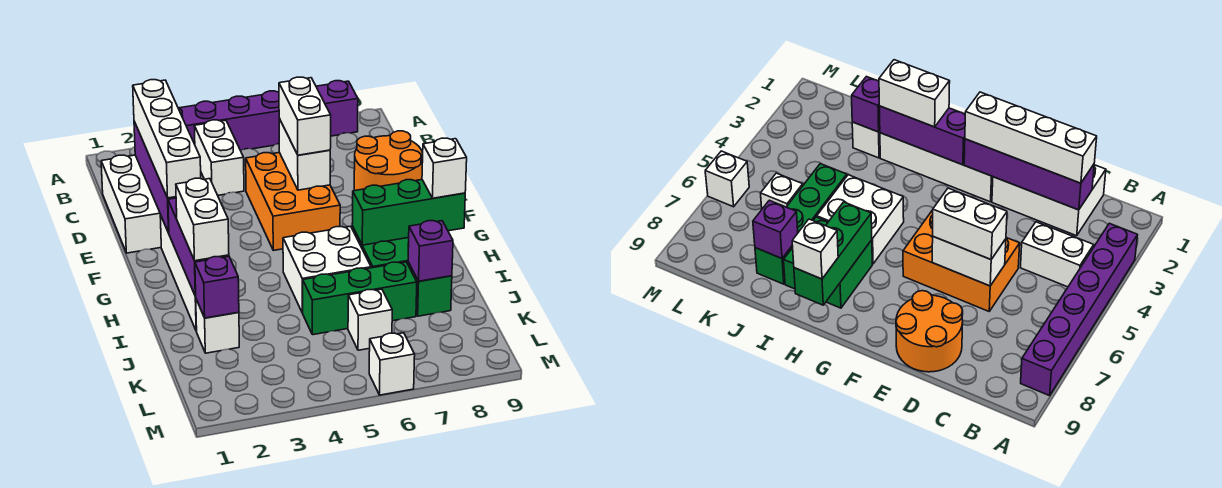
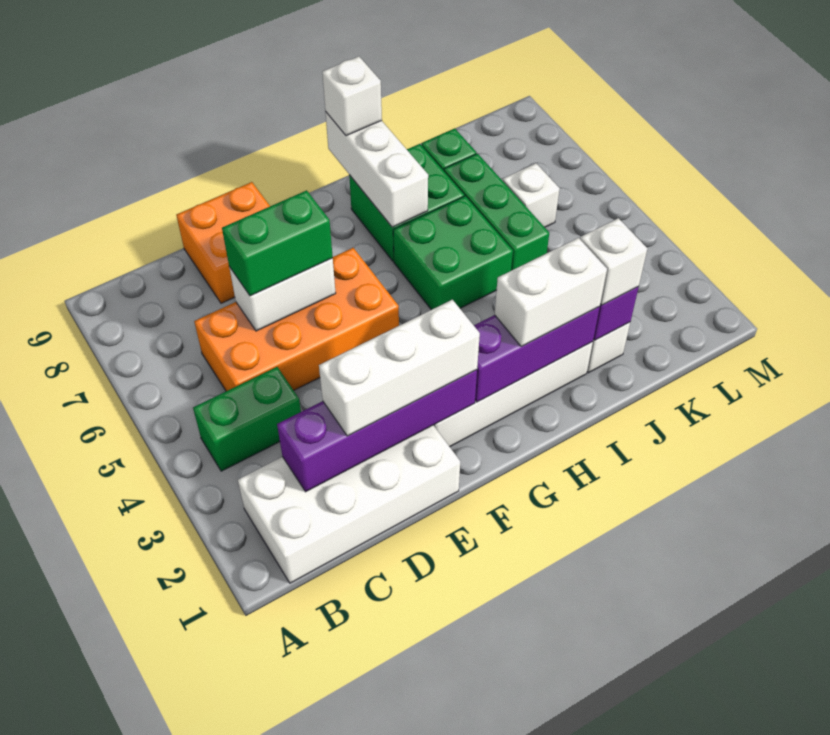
purple brick A3:A8 level 1 -> none
white brick B4:C4 level 1 -> green brick B4:C4 level 1
white brick C1:E2 level 1 -> white brick B1:E2 level 1
white brick C2:F2 level 3 -> white brick D2:F2 level 3
orange brick D5:F6 level 1 -> orange brick C5:F6 level 1
white brick D6:E6 level 3 -> green brick D6:E6 level 3
orange round brick D8:E9 level 1 -> orange brick D8:E9 level 1
white brick H5:I6 level 1 -> green brick H5:I6 level 1
green brick H7:H9 level 2 -> white brick H7:H9 level 2
purple brick J8 level 2 -> none
white brick M6 level 1 -> white brick J2 level 3

